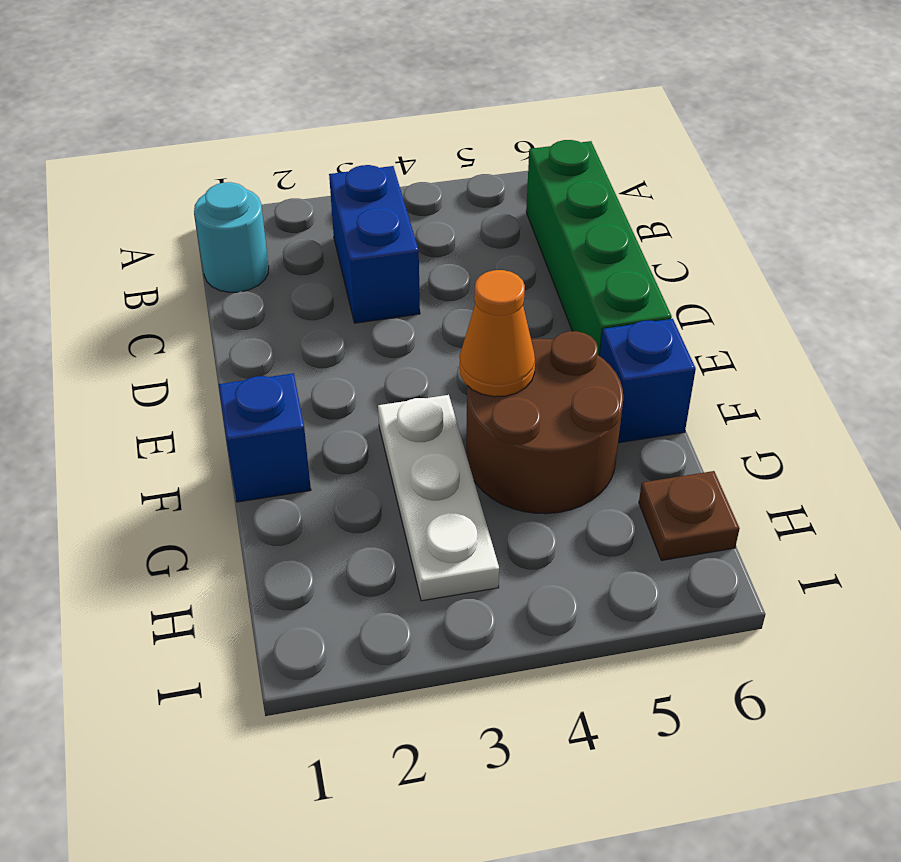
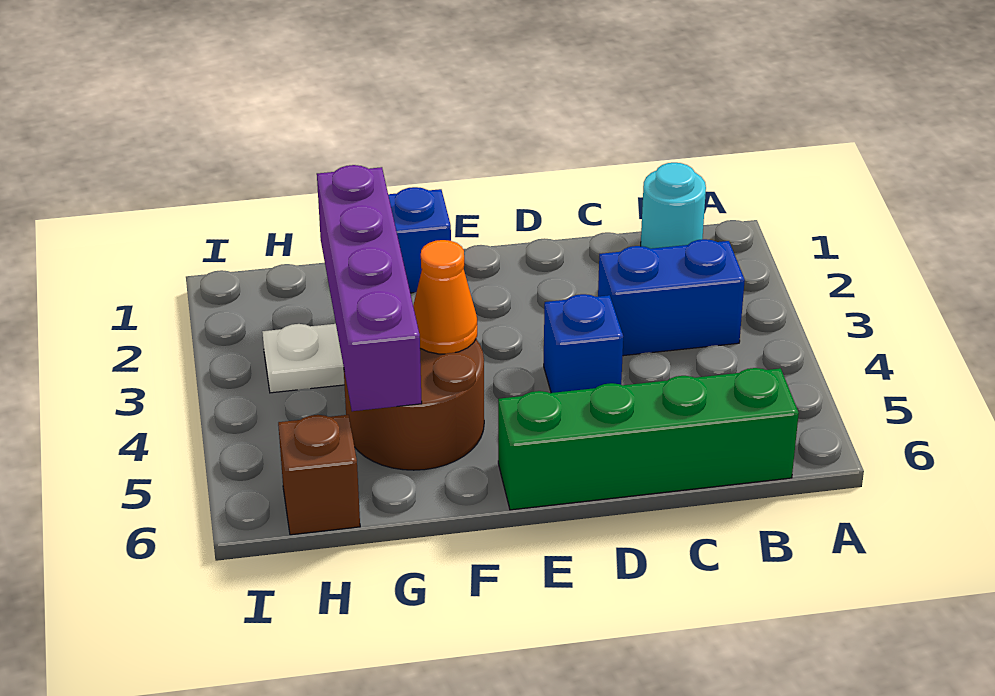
blue brick F6 level 1 -> blue brick D4 level 1
none -> purple brick G2:G5 level 2
brown plate H6 level 1 -> brown brick H6 level 1

